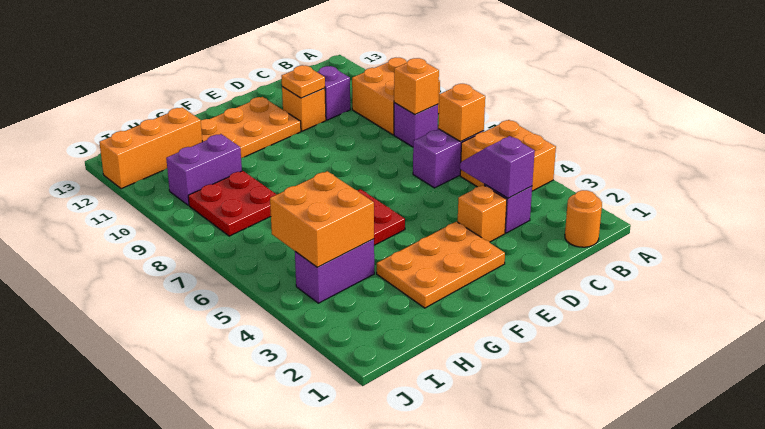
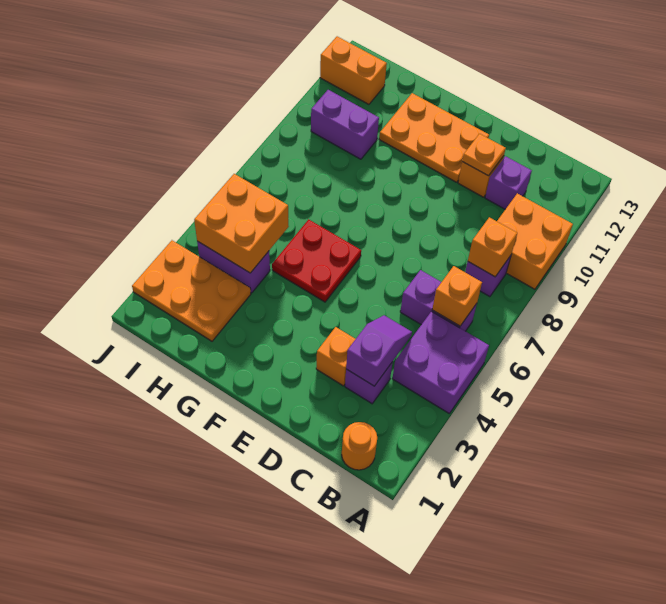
orange brick A4:B5 level 1 -> purple brick A4:B5 level 1
orange plate E2:G3 level 1 -> orange plate H2:J3 level 1
red plate H8:I9 level 1 -> none
orange brick H12:J12 level 1 -> orange brick I12:J12 level 1

